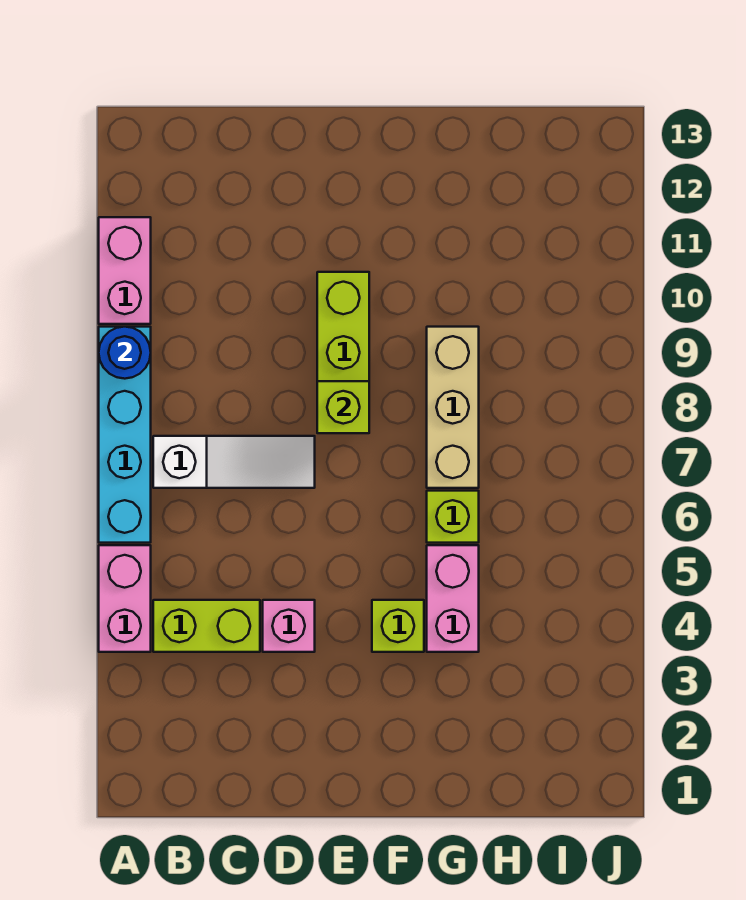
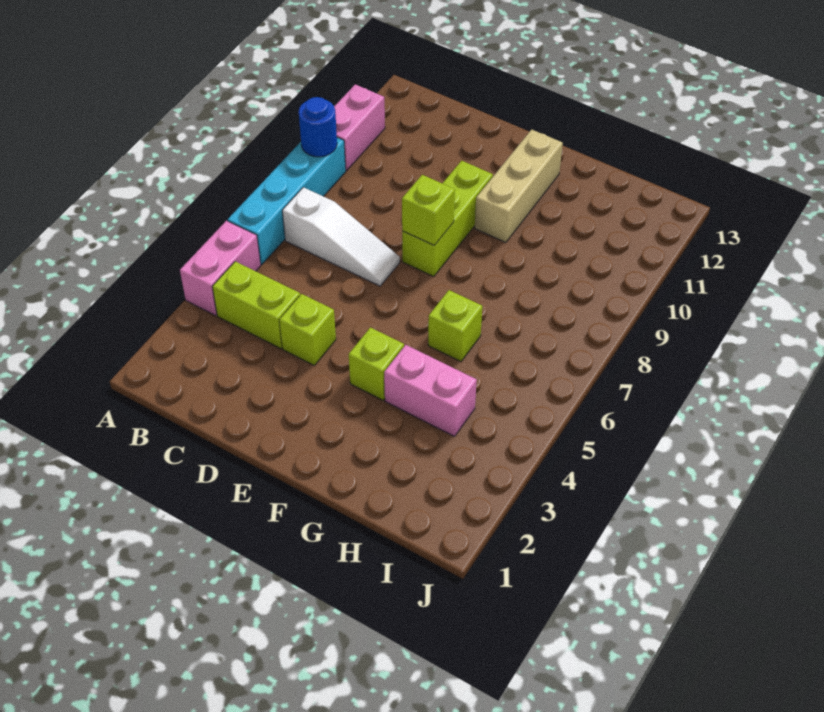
pink brick D4 level 1 -> lime brick D4 level 1
pink brick G4:G5 level 1 -> pink brick G4:H4 level 1
tan brick G7:G9 level 1 -> tan brick F10:F12 level 1

